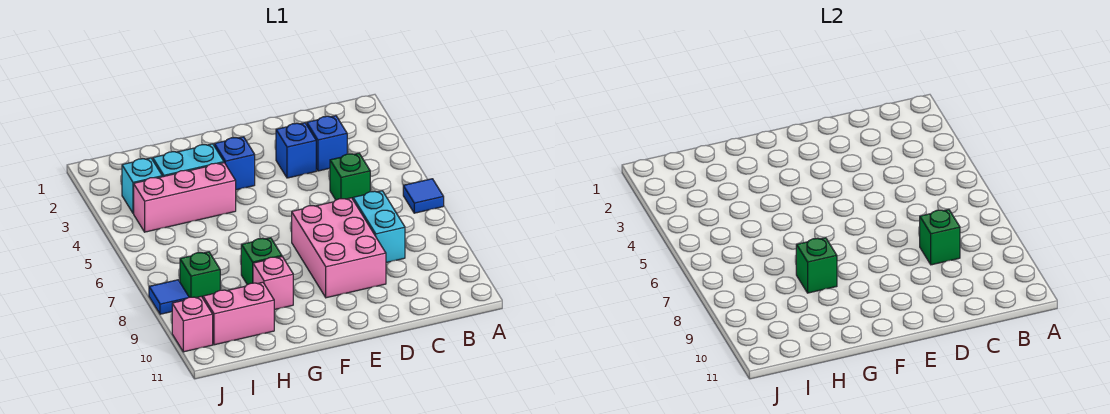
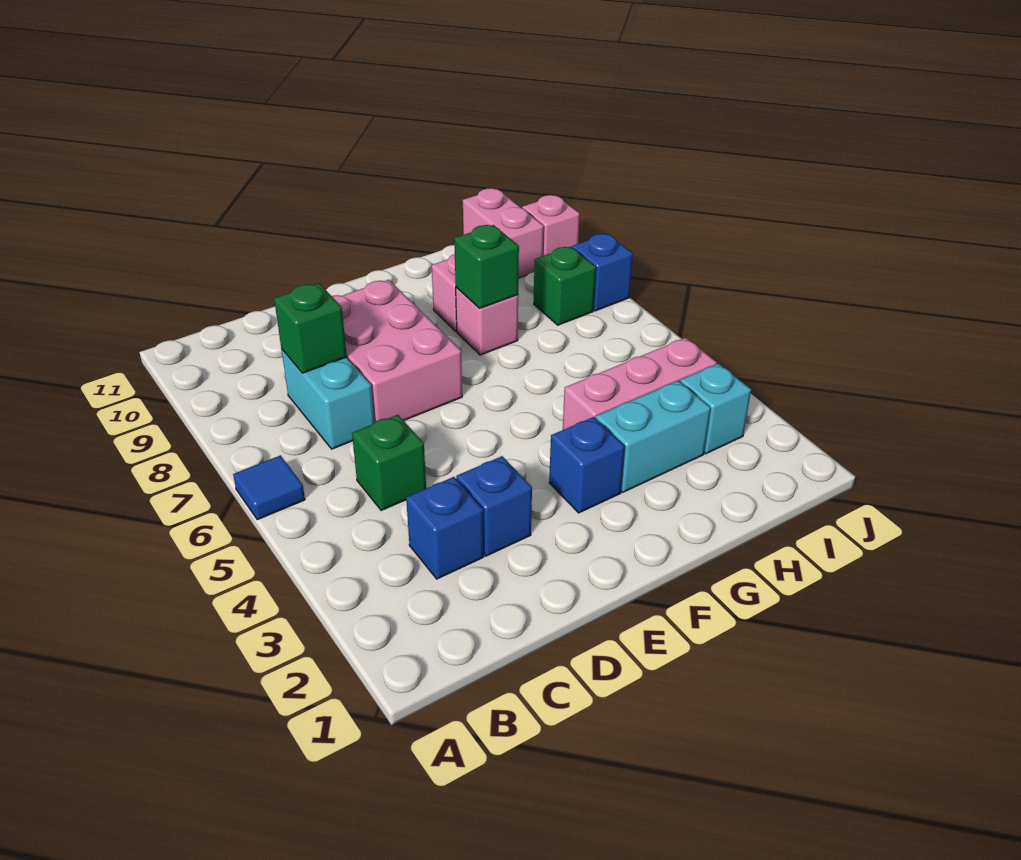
green brick G8 level 1 -> pink brick G8 level 1
pink brick H10:I10 level 1 -> pink brick I10:I11 level 1
blue tile J8 level 1 -> blue brick J8 level 1

